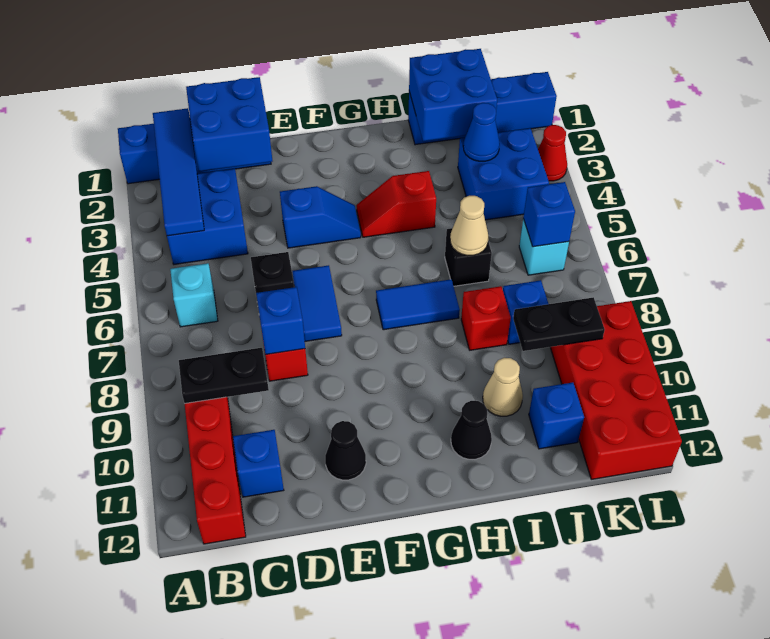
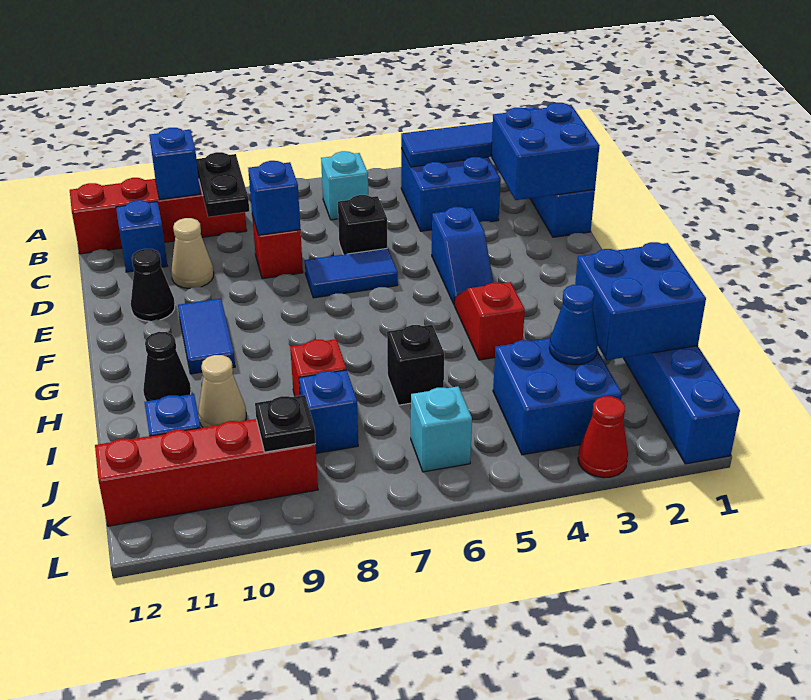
blue tile G7:H7 level 1 -> blue tile F10:G10 level 1
tan cone I6 level 2 -> tan cone D10 level 1
black plate J9:K9 level 2 -> black plate K9 level 2
blue brick K6 level 2 -> blue brick B10 level 2
red brick K9:L12 level 1 -> red brick K9:K12 level 1

